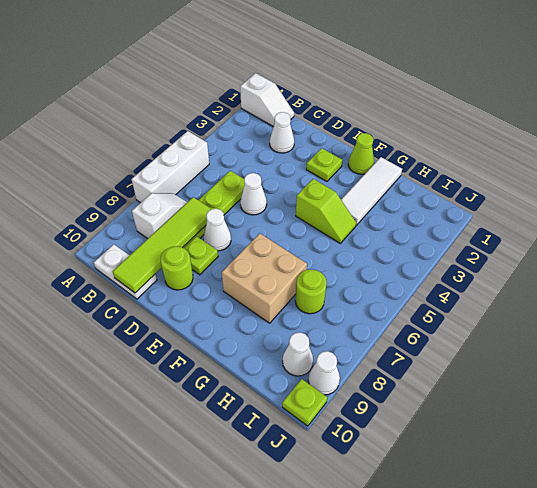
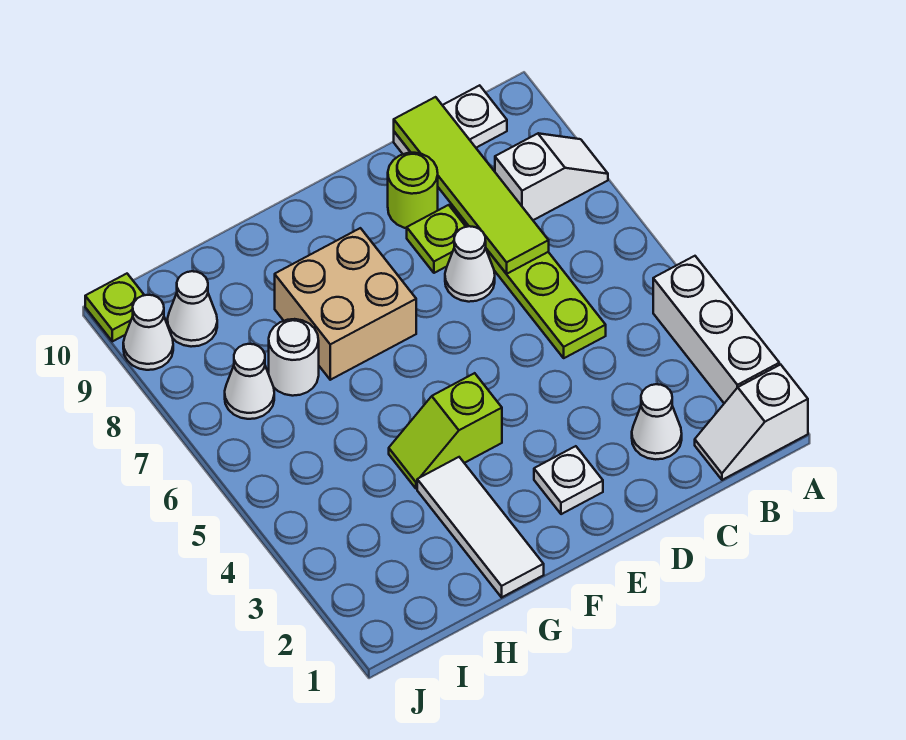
white brick A5:A7 level 1 -> white brick A2:A4 level 1
white slope B7:B8 level 1 top 8 -> white slope A8:B8 level 1 top B
white cone D5 level 1 -> white cone I7 level 1
lime plate E2 level 1 -> white plate E2 level 1
lime cone F1 level 1 -> none
lime round brick H7 level 1 -> white round brick H7 level 1

